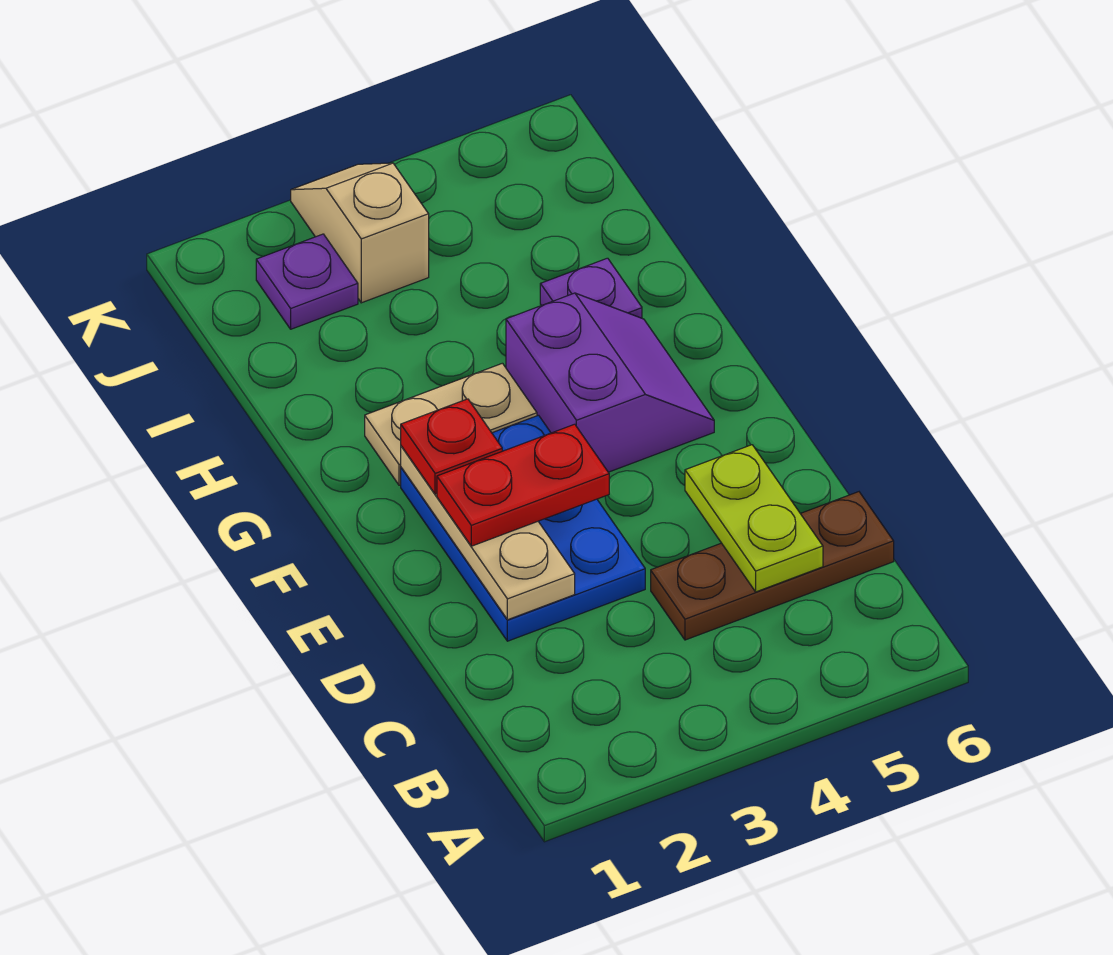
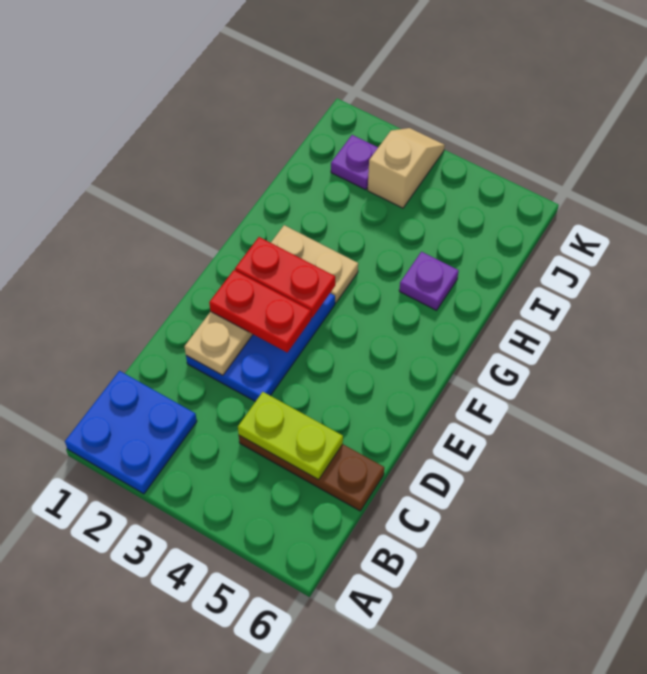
none -> blue plate A1:B2 level 1
lime plate C5:D5 level 2 -> lime plate C4:C5 level 2
red plate F2 level 3 -> red plate F2:F3 level 3
purple slope F4:G5 level 1 top 4 -> none

